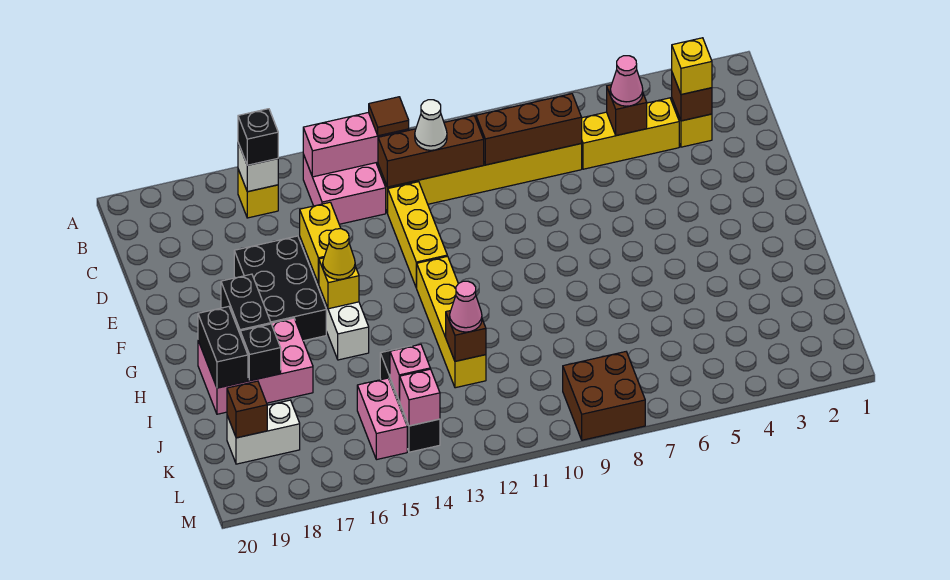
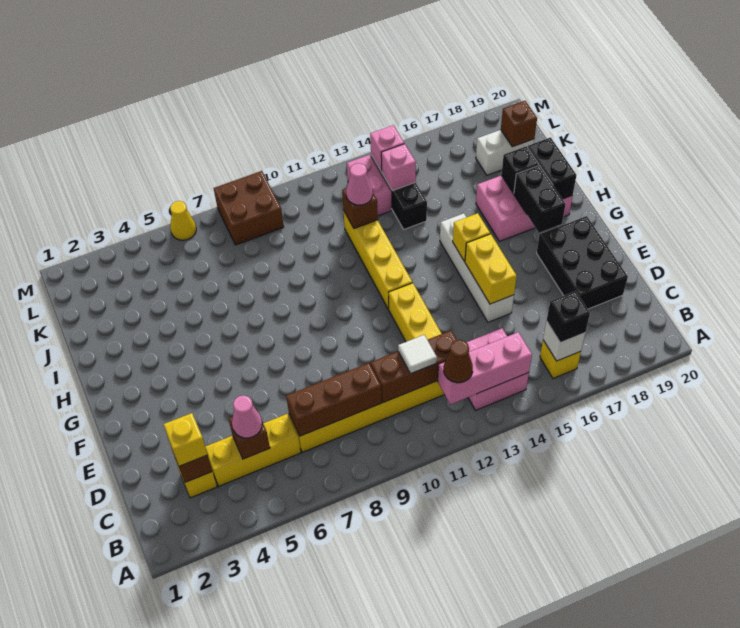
brown tile B12 level 3 -> brown cone B12 level 3
white cone C11 level 3 -> white tile C11 level 3
black brick E16:G17 level 1 -> black brick D18:F19 level 1
yellow cone G15 level 3 -> yellow cone M6 level 1
pink brick K15:L15 level 1 -> pink brick K13:L13 level 1

